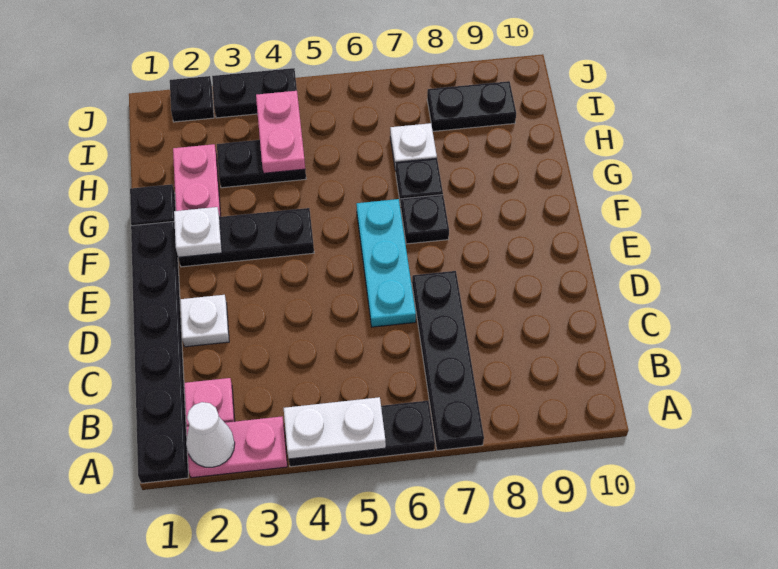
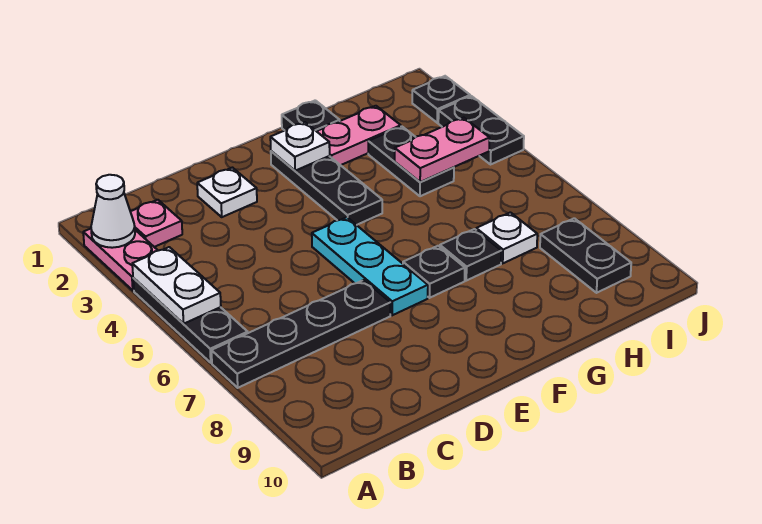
black plate A1:F1 level 1 -> none
cyan plate D6:F6 level 1 -> cyan plate E5:E7 level 1

